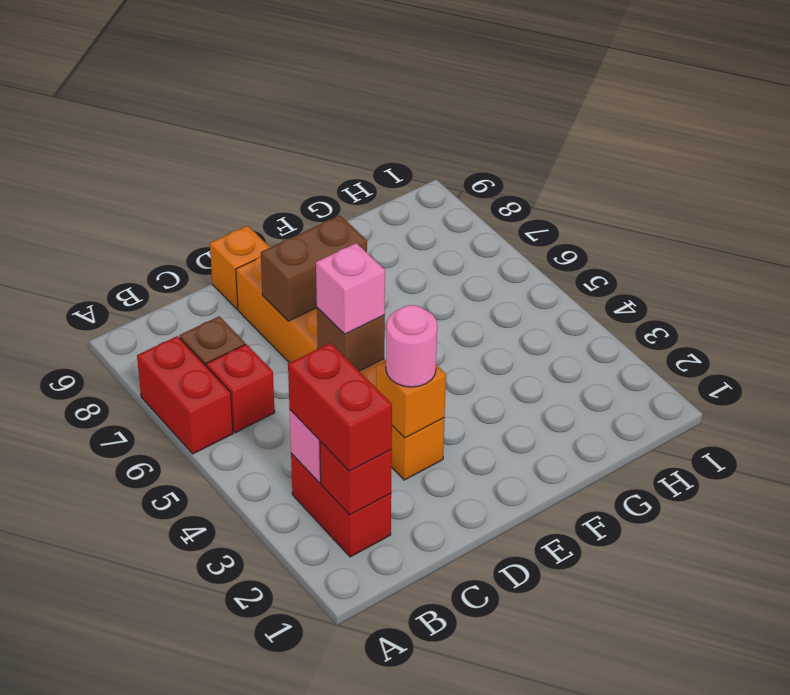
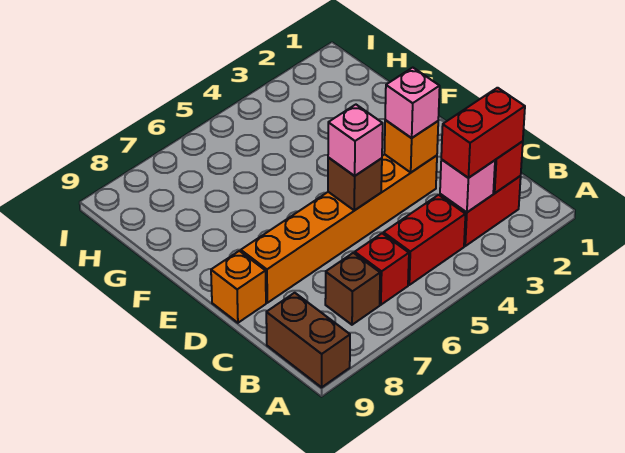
red brick A6:A7 level 1 -> red brick B4:B5 level 1
pink round brick D3 level 3 -> pink brick D3 level 3
brown brick D7:E7 level 2 -> brown brick A9:B9 level 1

